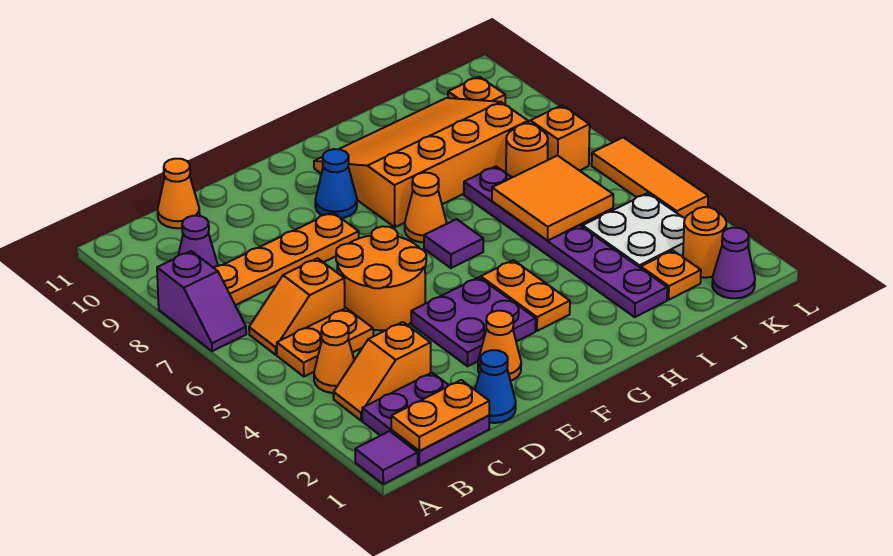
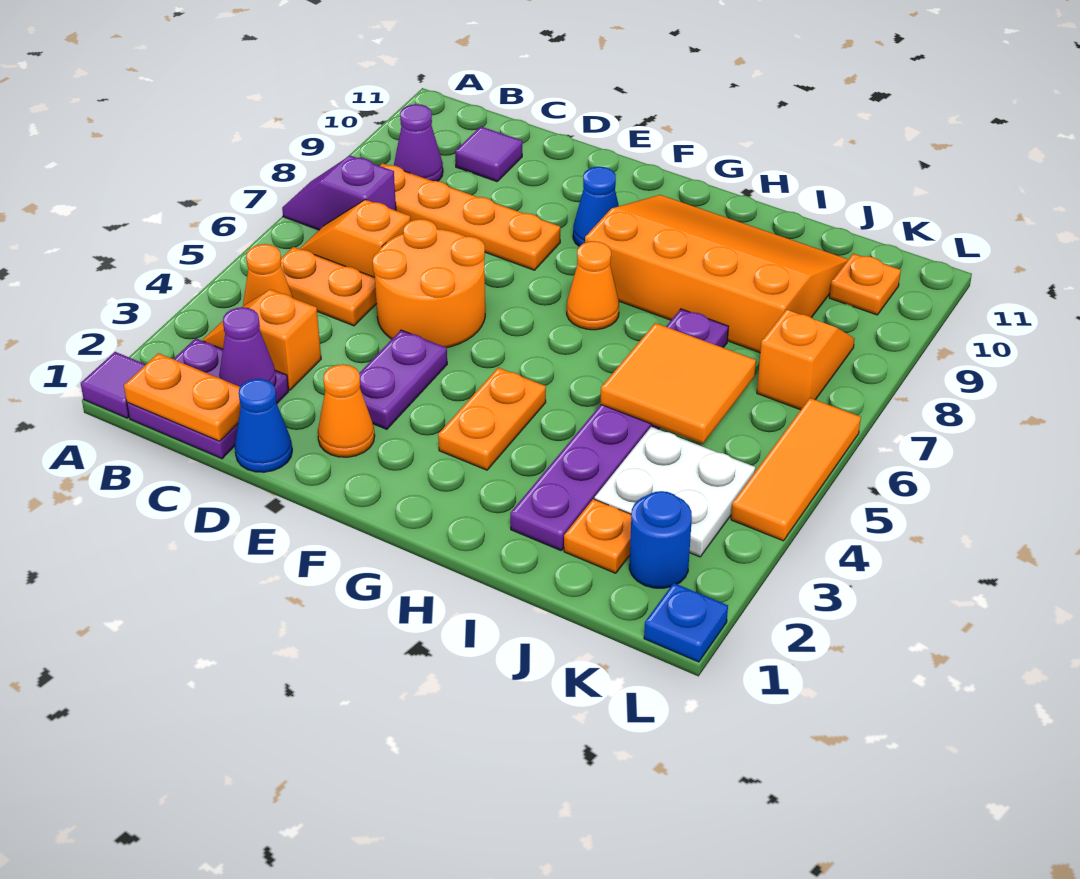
purple slope A7:A8 level 1 top 8 -> purple slope A7:B7 level 1 top B
orange cone C11 level 1 -> none
purple plate E3:F4 level 1 -> purple plate E3:E4 level 1
purple tile G6 level 1 -> purple tile C10 level 1
orange round brick J7 level 1 -> none
purple cone K1 level 1 -> purple cone C2 level 2
orange round brick K2 level 1 -> blue round brick K2 level 1
none -> blue plate L1 level 1

